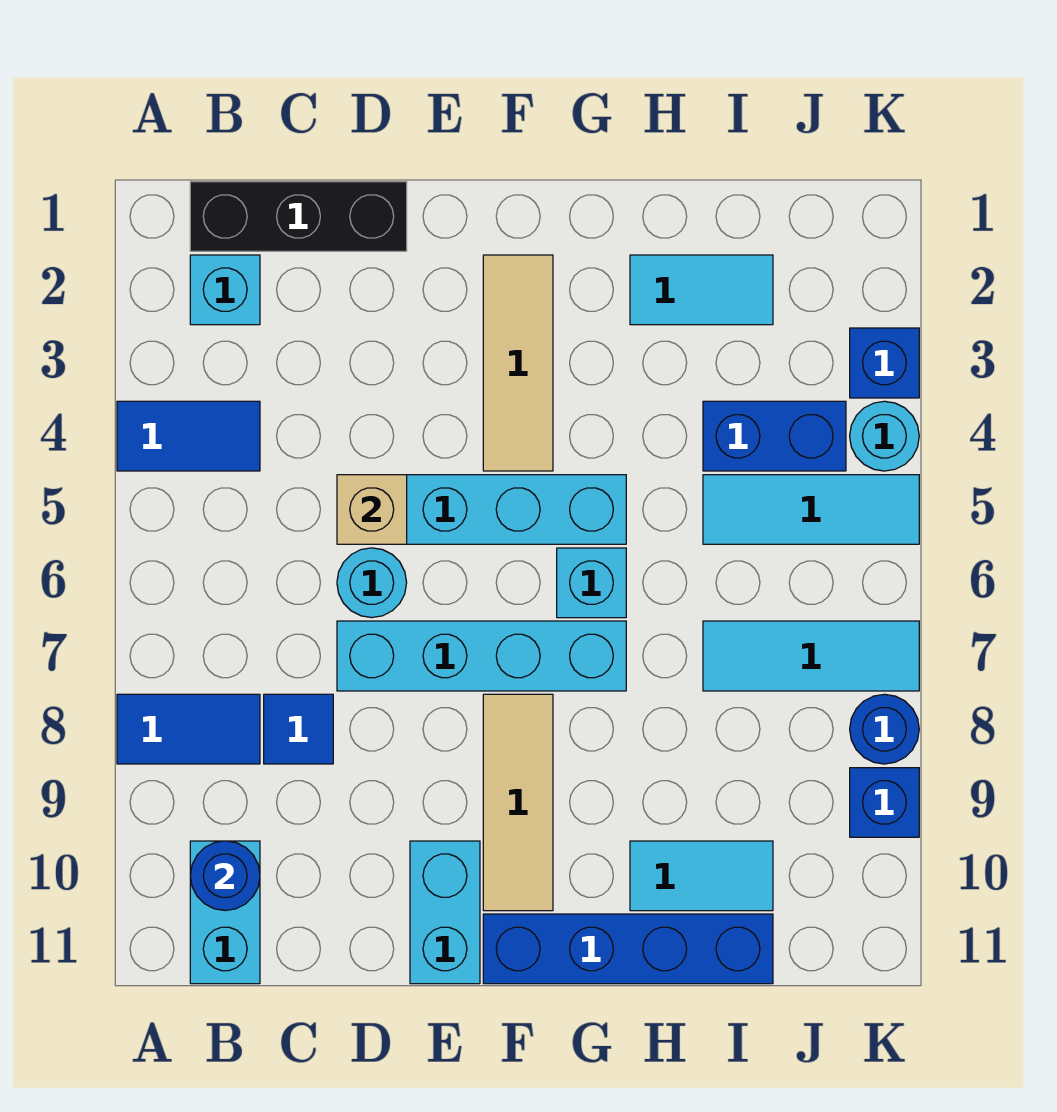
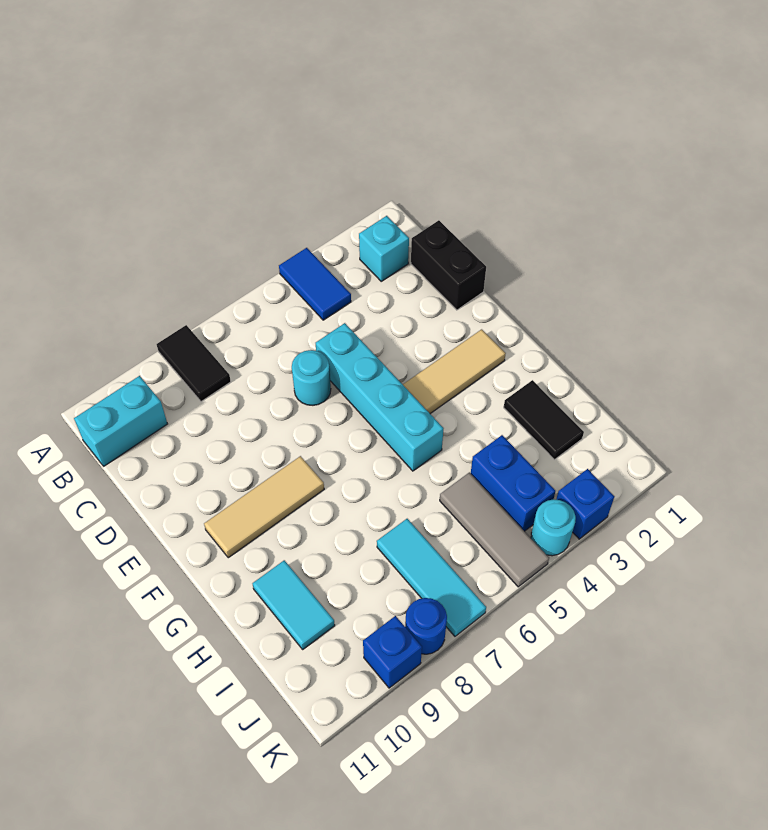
blue tile A8:B8 level 1 -> black tile A8:B8 level 1
black brick B1:D1 level 1 -> black brick C1:D1 level 1
blue round brick B10 level 2 -> none
blue tile C8 level 1 -> none
tan brick D5 level 2 -> none
cyan brick D7:G7 level 1 -> none
cyan brick E10:E11 level 1 -> none
blue brick F11:I11 level 1 -> none
cyan brick G6 level 1 -> none
cyan tile H2:I2 level 1 -> black tile H2:I2 level 1
cyan tile I5:K5 level 1 -> grey tile I5:K5 level 1

